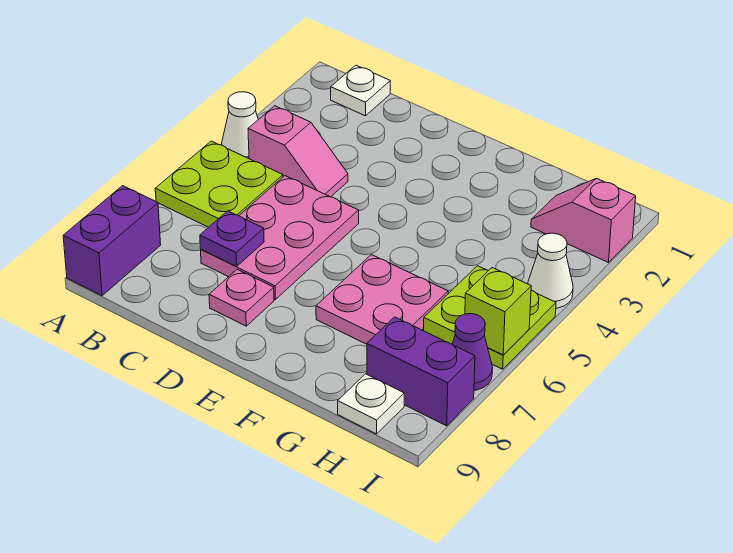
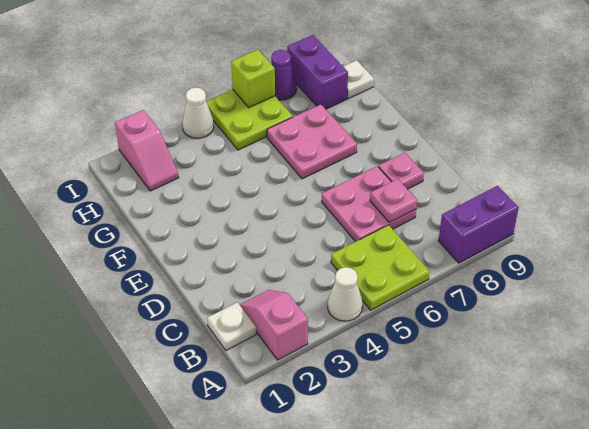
pink slope B4:C4 level 1 top B -> pink slope A2:B2 level 1 top A
pink plate C5:D7 level 1 -> pink plate C6:D7 level 1
purple plate C7 level 2 -> pink plate C7 level 2

